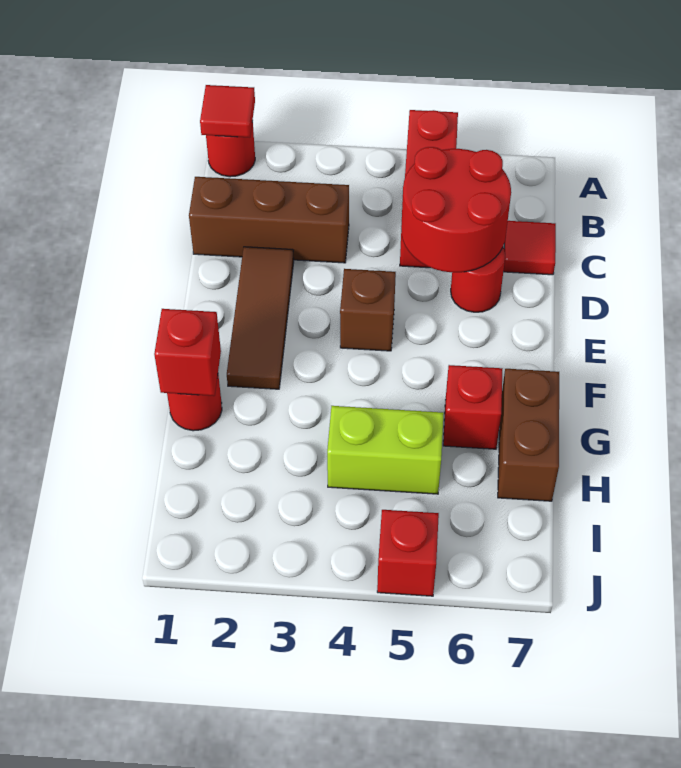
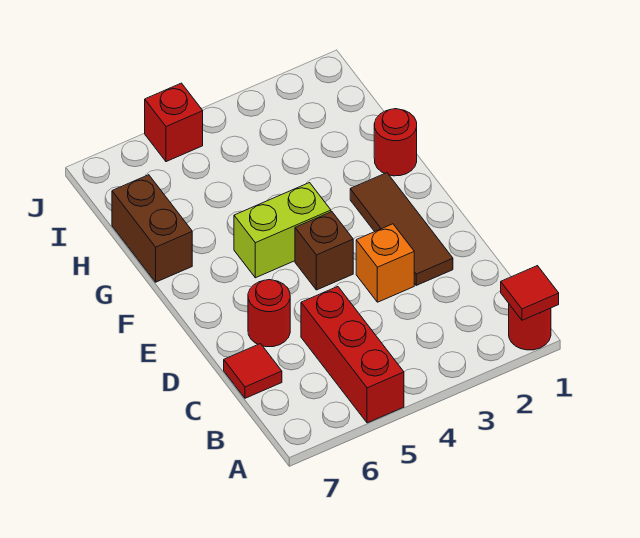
brown brick C1:C3 level 1 -> none
red round brick C5:D6 level 2 -> none
none -> orange brick D3 level 1
red brick G1 level 2 -> none
red brick G6 level 1 -> none
lime brick H4:H5 level 1 -> lime brick F4:F5 level 1

